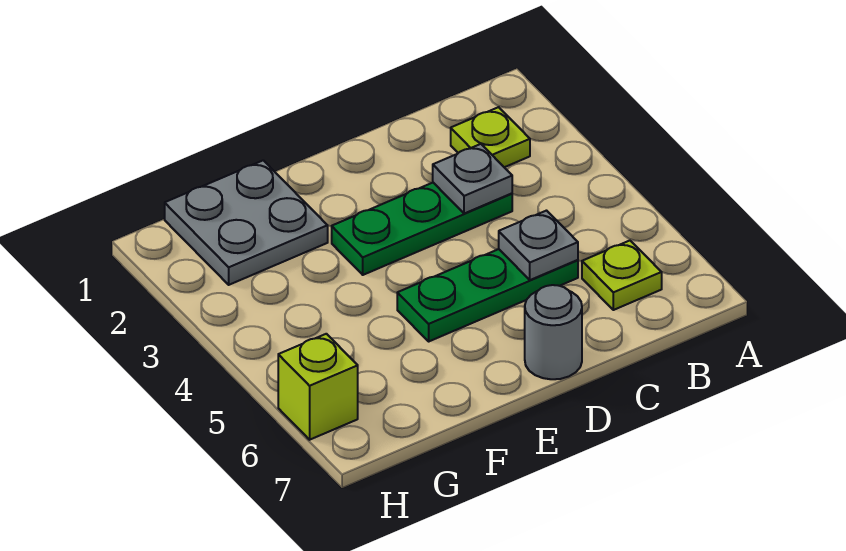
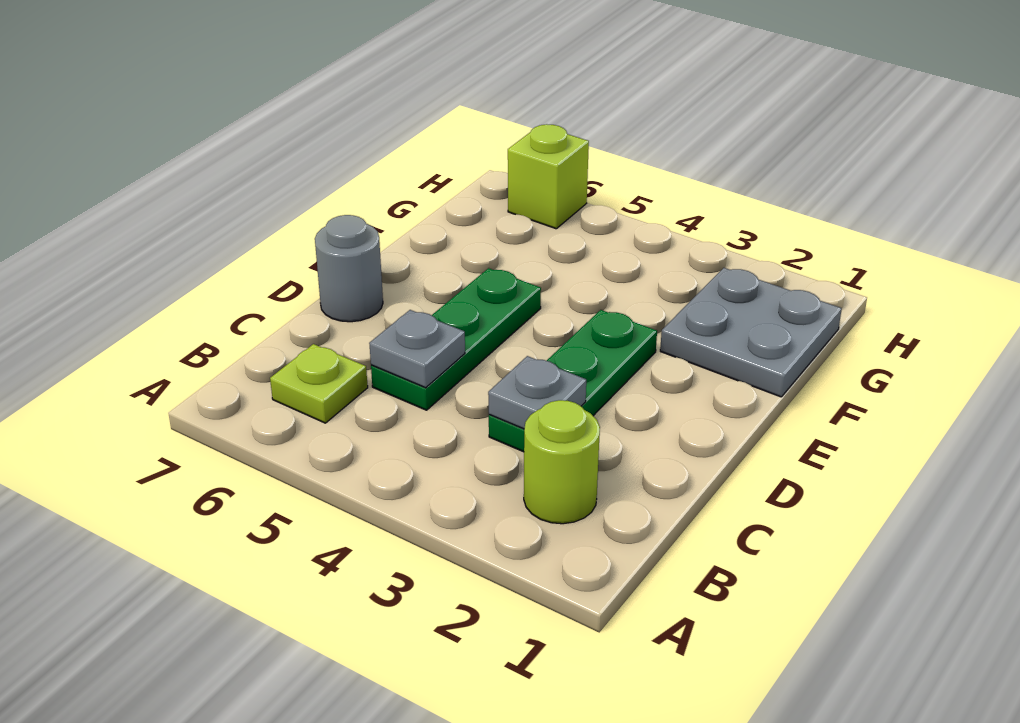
lime plate B2 level 1 -> lime round brick B2 level 1

